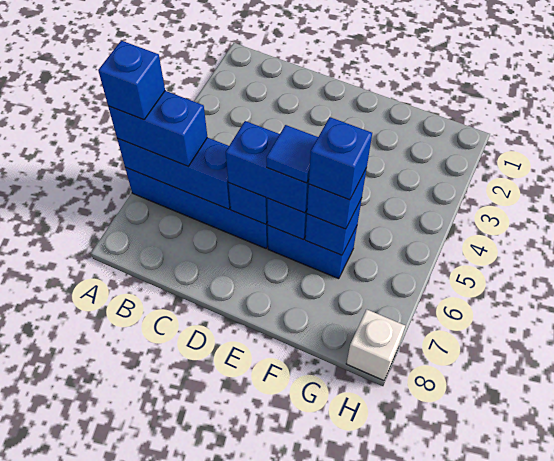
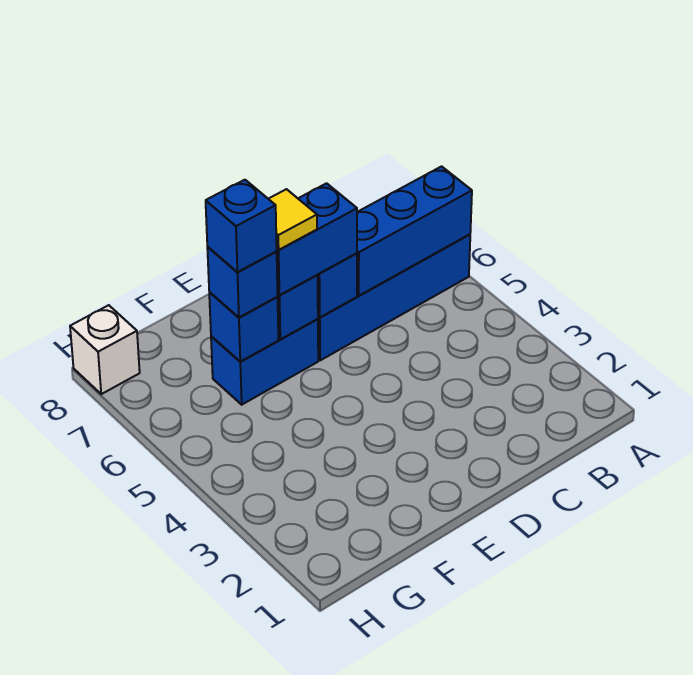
blue brick A6:B6 level 3 -> none
blue brick A6 level 4 -> none
blue tile E6 level 4 -> yellow tile E6 level 4

